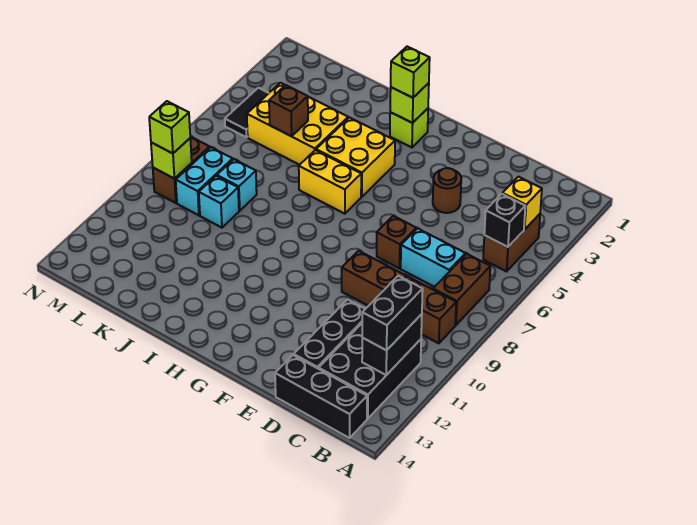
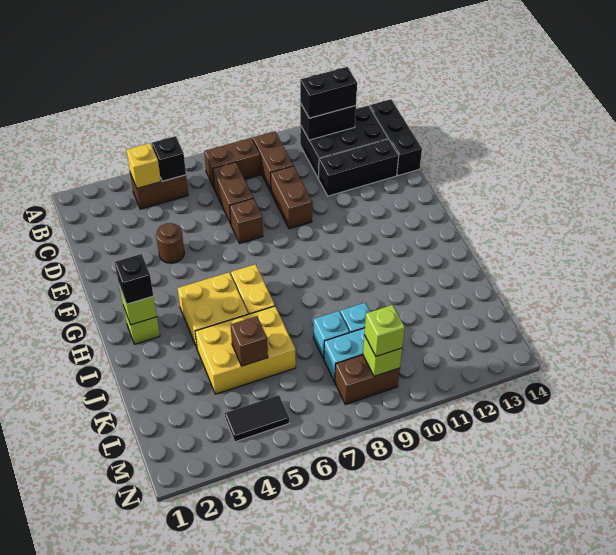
cyan brick C7:D7 level 1 -> brown brick C7:D7 level 1
lime brick H2 level 3 -> black brick H2 level 3
yellow brick J4:L5 level 1 -> yellow brick J4:K6 level 1

